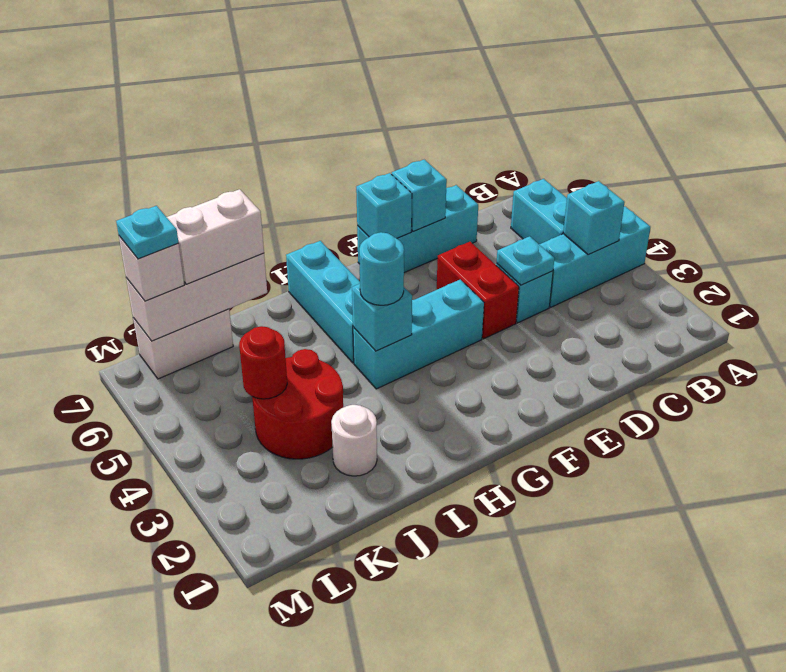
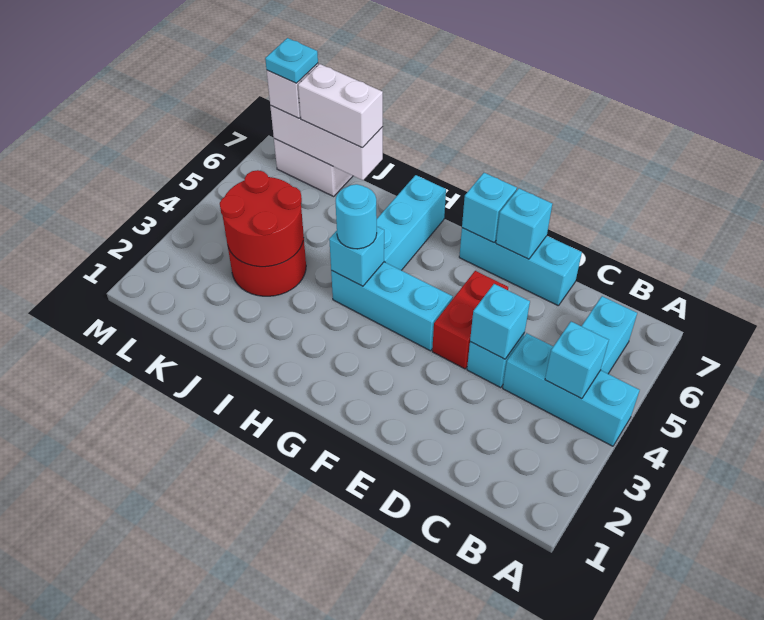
cyan plate D4 level 2 -> cyan brick D4 level 2
white round brick J2 level 1 -> none
red round brick K4 level 2 -> red round brick J3:K4 level 2

